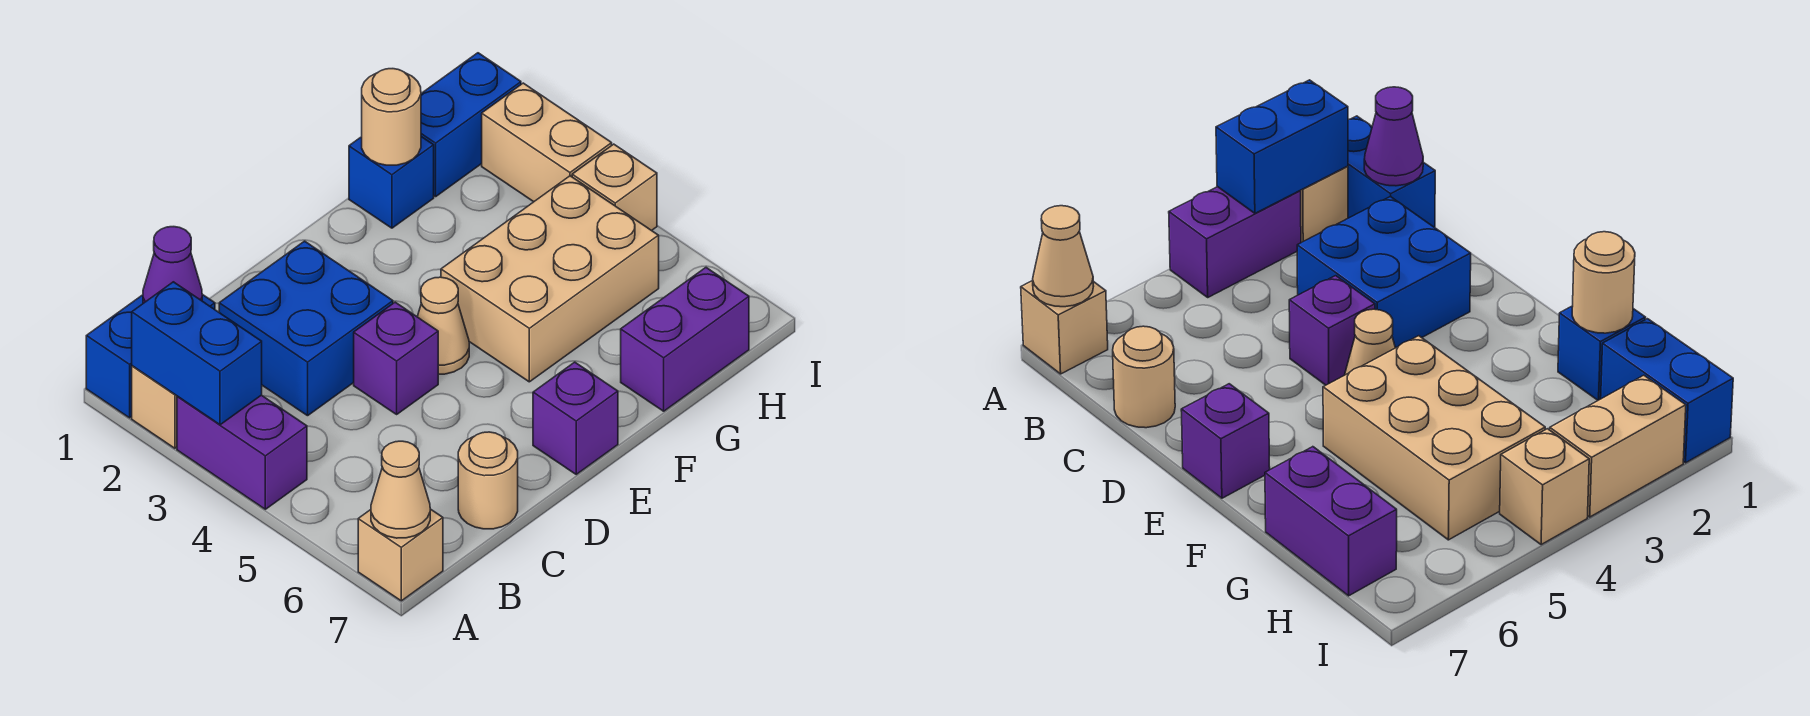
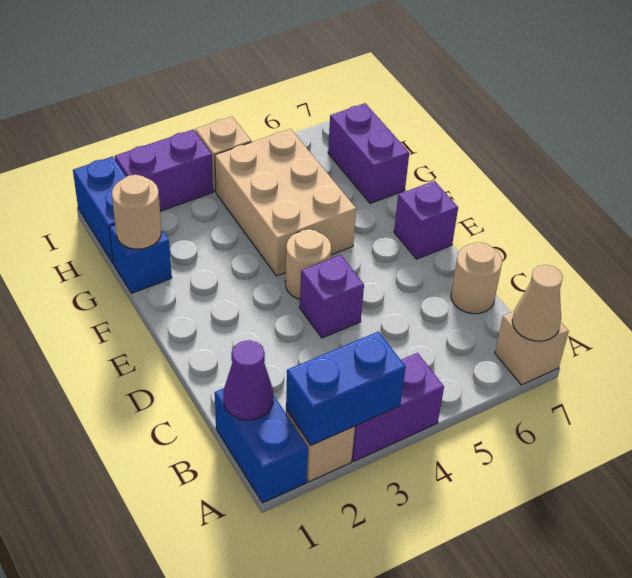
blue brick C2:D3 level 1 -> none
tan cone E4 level 1 -> tan round brick E4 level 1
tan brick I2:I3 level 1 -> purple brick I2:I3 level 1

